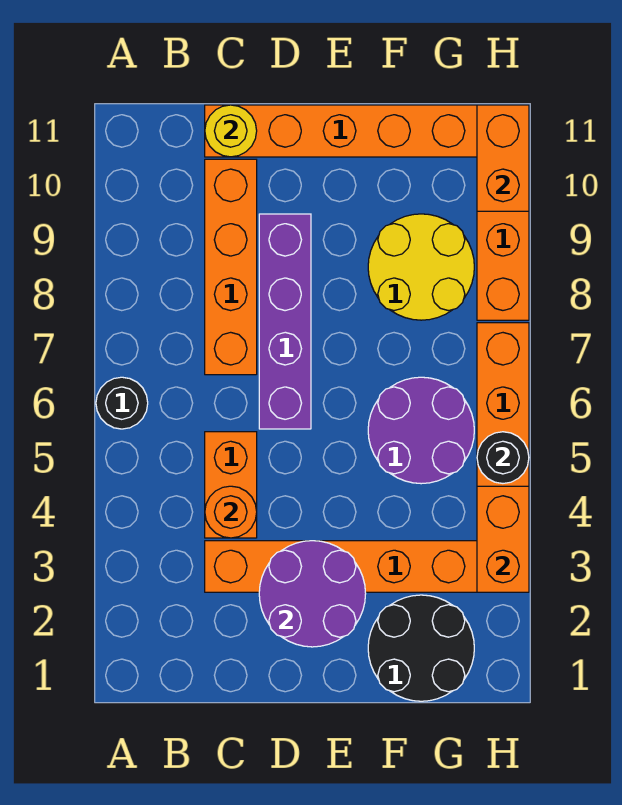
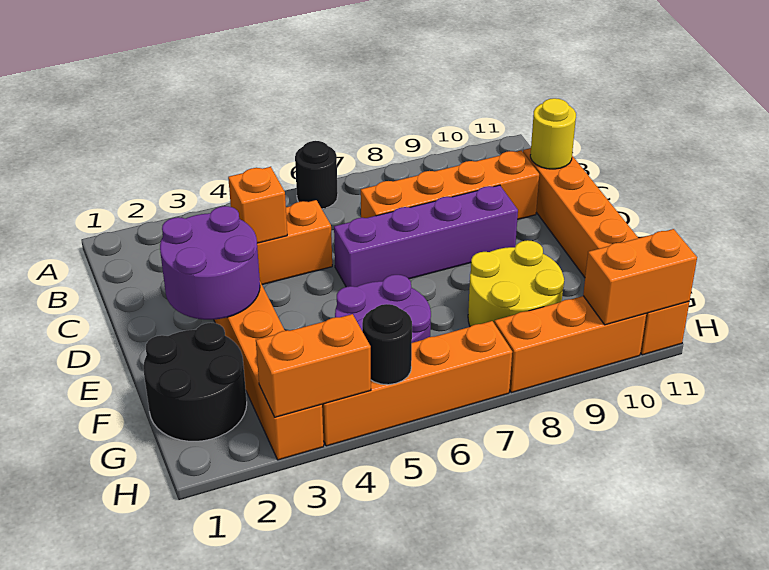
orange round brick C4 level 2 -> orange brick C4 level 2

